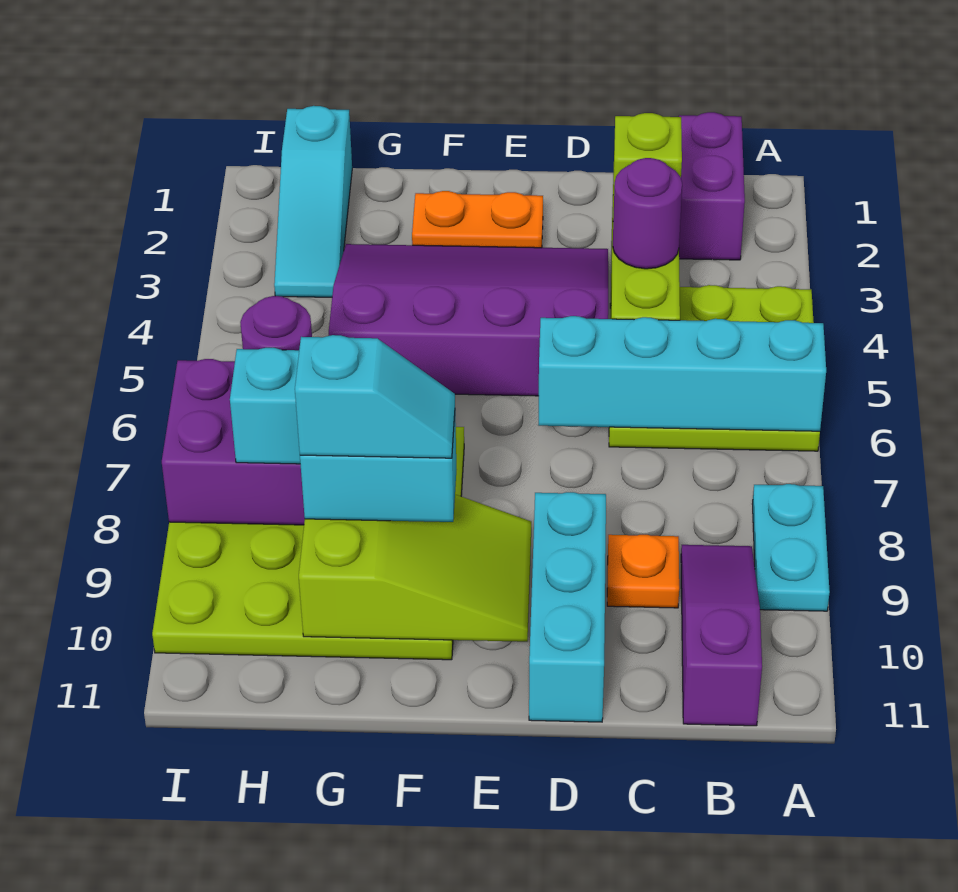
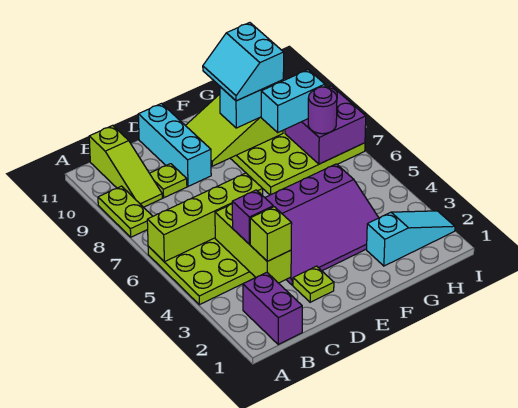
cyan brick A6:D6 level 2 -> lime brick A6:D6 level 2
cyan plate A8:A9 level 1 -> lime plate A8:A9 level 1
purple slope B9:B11 level 1 top 11 -> lime slope B9:B11 level 1 top 11
purple round brick C4 level 3 -> purple brick C4 level 3
orange plate C9 level 1 -> lime plate C9 level 1
none -> lime plate D2 level 1
orange plate E2:F2 level 1 -> none
cyan slope F9:G9 level 4 top G -> cyan slope F9:G10 level 4 top G
cyan slope H1:H3 level 1 top 1 -> cyan slope G2:I2 level 1 top G

